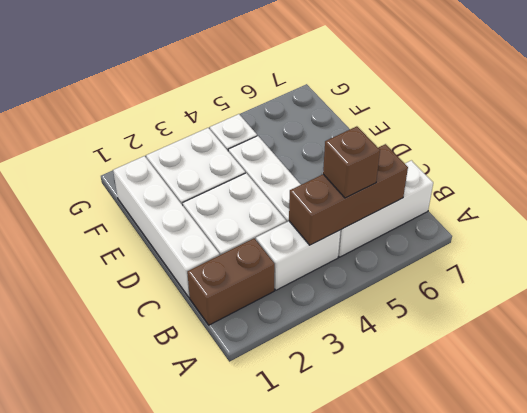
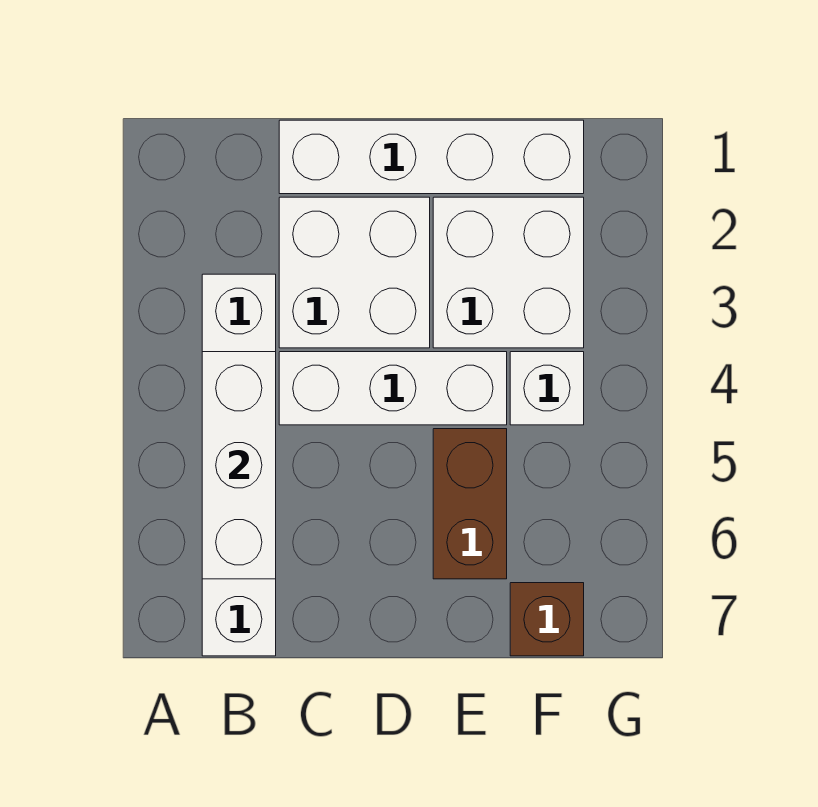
brown brick B1:B2 level 1 -> brown brick E5:E6 level 1
brown brick B4:B6 level 2 -> white brick B4:B6 level 2
brown brick B5 level 3 -> brown brick F7 level 1

